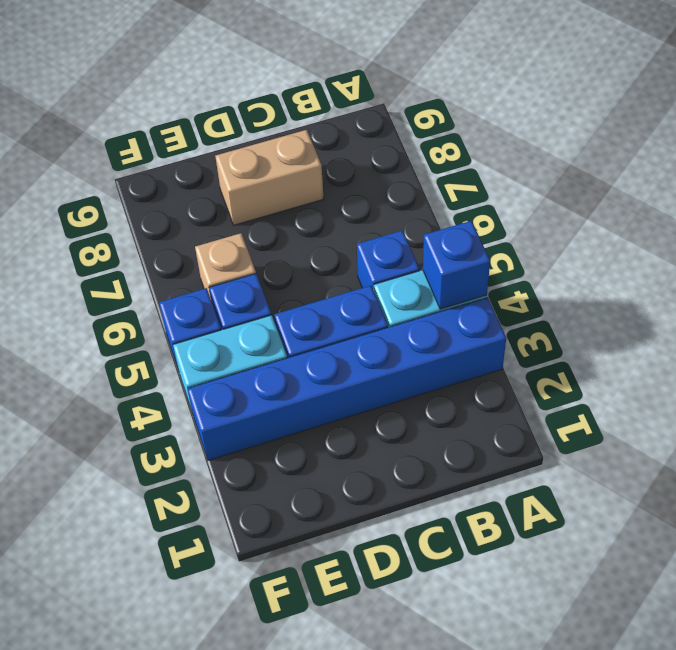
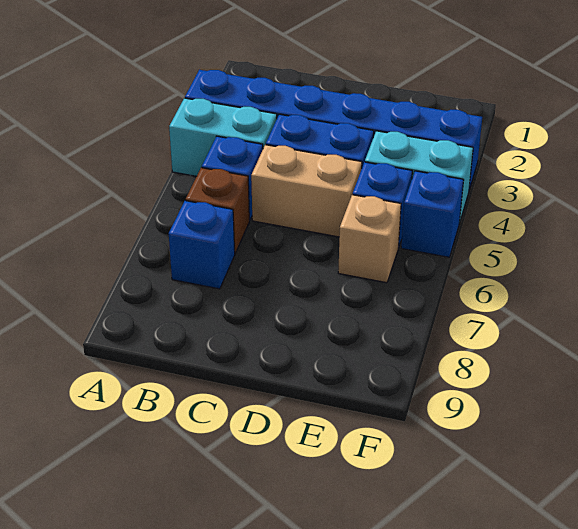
blue brick A4 level 2 -> blue brick B7 level 1
none -> brown brick B6 level 1
tan brick C8:D8 level 1 -> tan brick C5:D5 level 1

